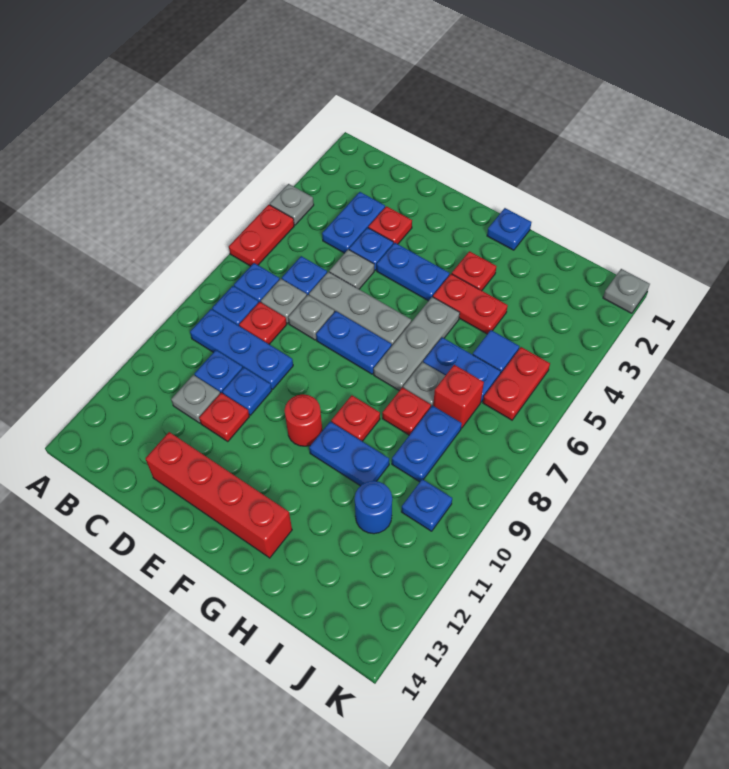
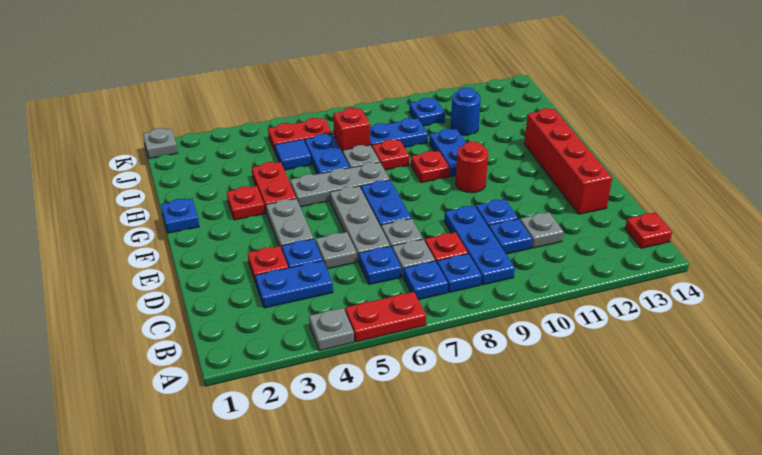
red plate D11 level 1 -> red plate B14 level 1
blue plate E4:F4 level 1 -> grey plate E4:F4 level 1

